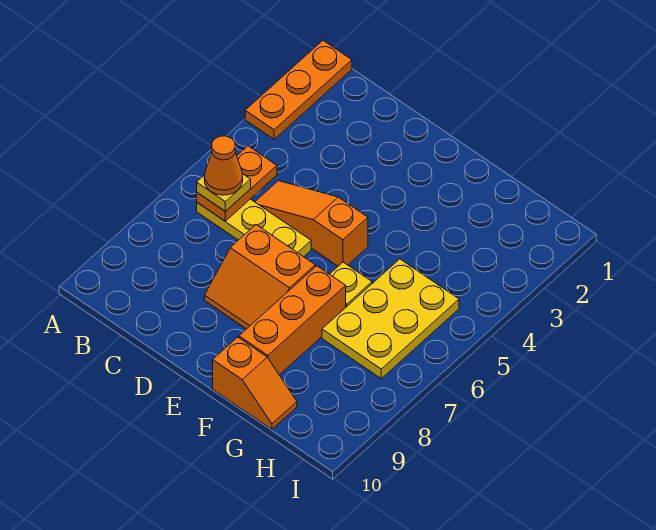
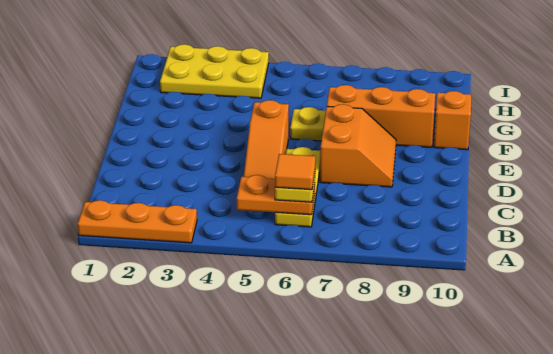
orange cone B6 level 4 -> orange tile B6 level 4
yellow plate G5:H7 level 1 -> yellow plate H2:I4 level 1

